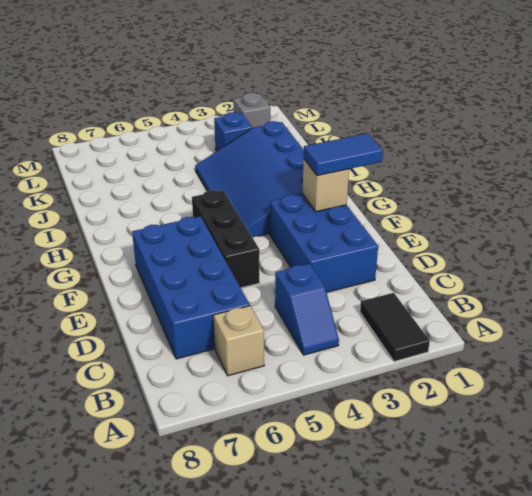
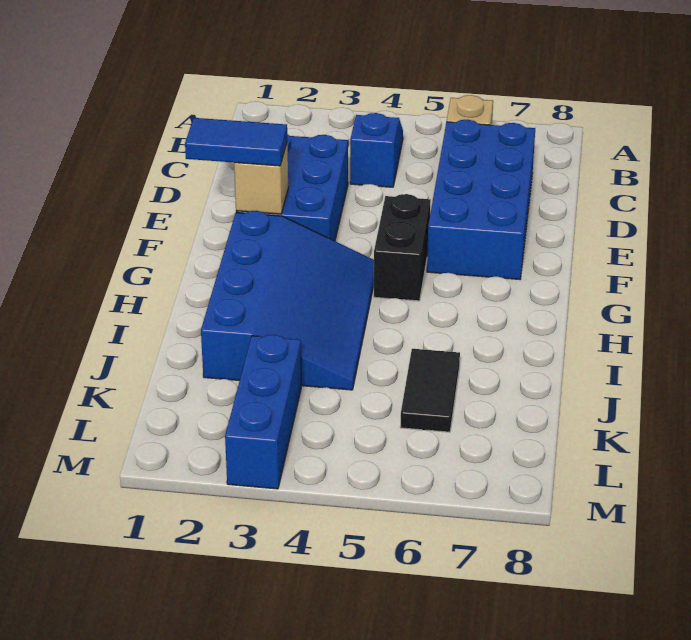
black tile A2:B2 level 1 -> black tile J6:K6 level 1
black brick E5:G5 level 1 -> black brick F5:G5 level 1
blue brick K3 level 1 -> blue brick K3:M3 level 1
grey brick L2 level 1 -> none

